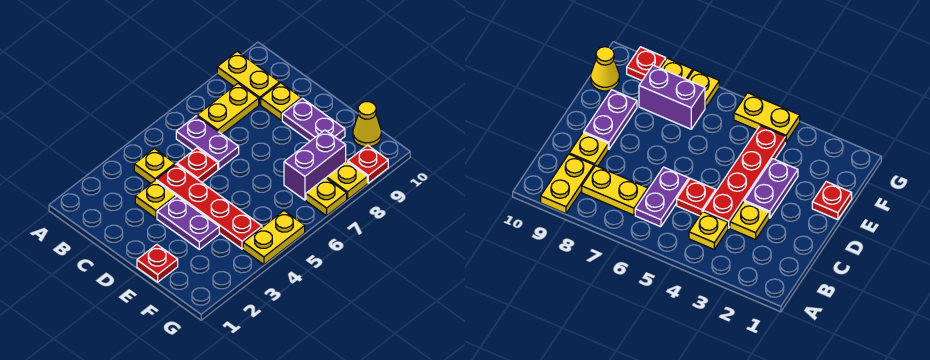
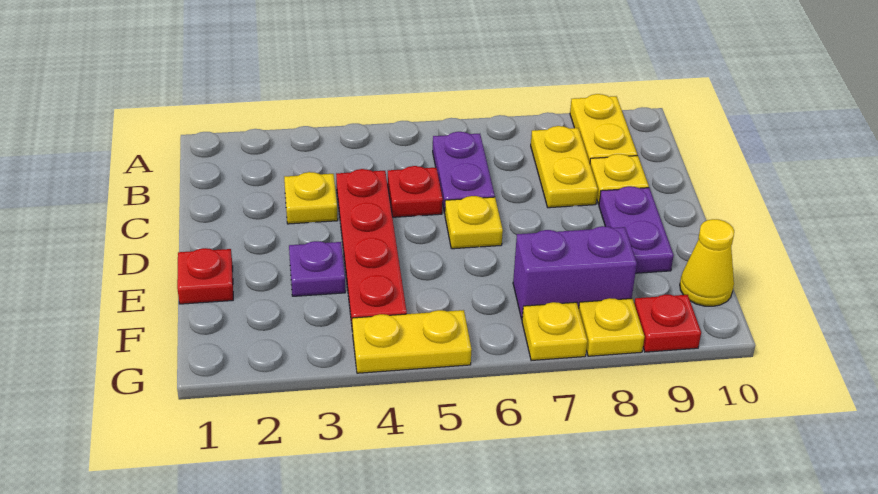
yellow plate B4 level 1 -> yellow plate D6 level 1
yellow plate B7:B8 level 1 -> yellow plate B8:C8 level 1
purple plate D3:E3 level 1 -> purple plate E3 level 1

